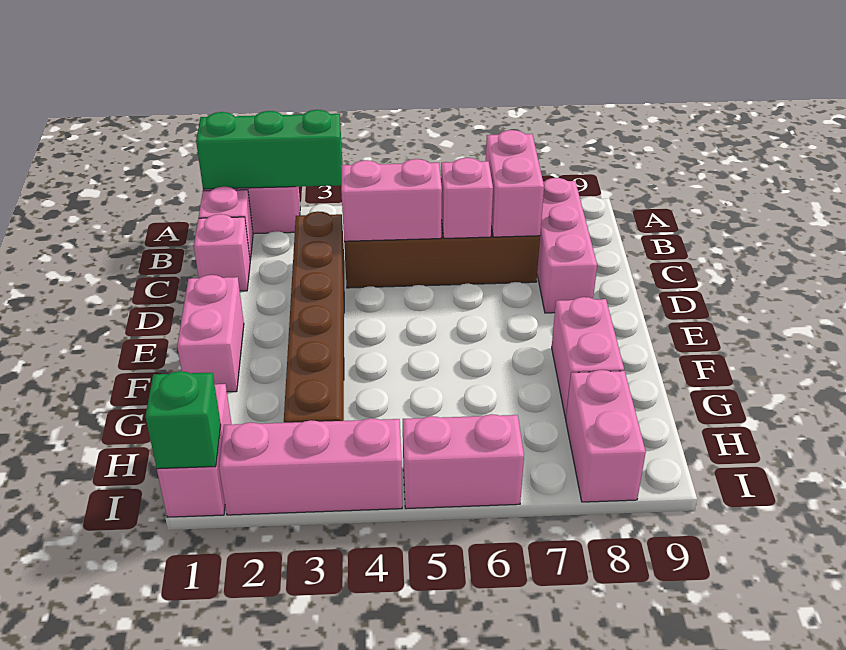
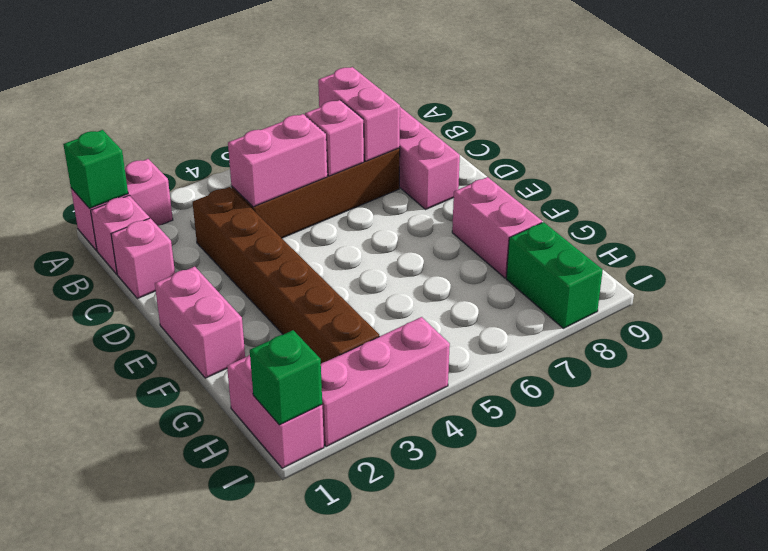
green brick A1:A3 level 2 -> green brick A1 level 2
pink brick H8:I8 level 1 -> green brick H8:I8 level 1
pink brick I5:I6 level 1 -> none

